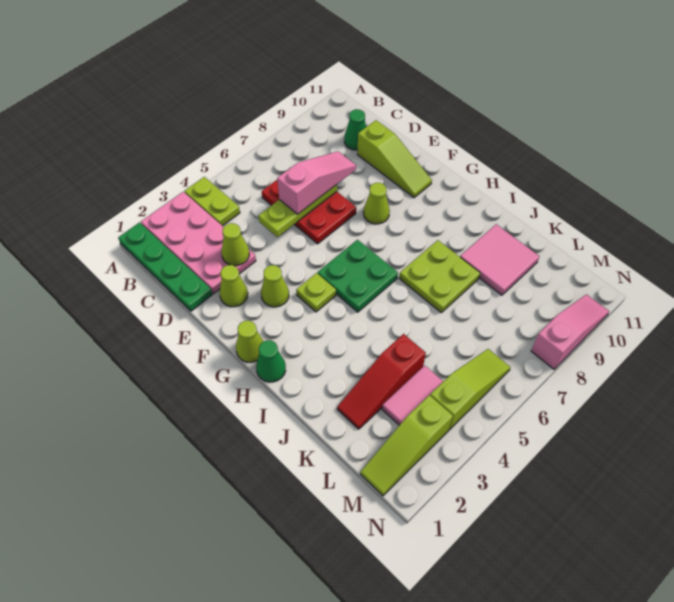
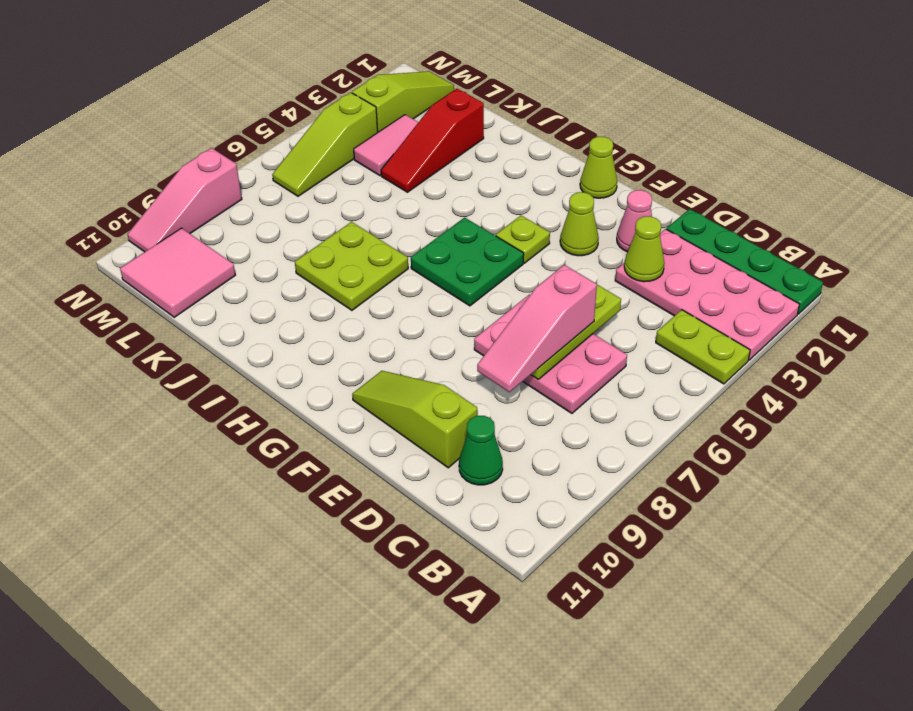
red plate C6:E7 level 1 -> pink plate C6:E7 level 1
lime cone E2 level 1 -> pink cone E2 level 1
lime cone F8 level 1 -> none
green cone H1 level 1 -> none
pink tile J9:K10 level 1 -> pink tile L10:M11 level 1
red slope K2:K4 level 1 top 4 -> red slope K2:K4 level 1 top 2

